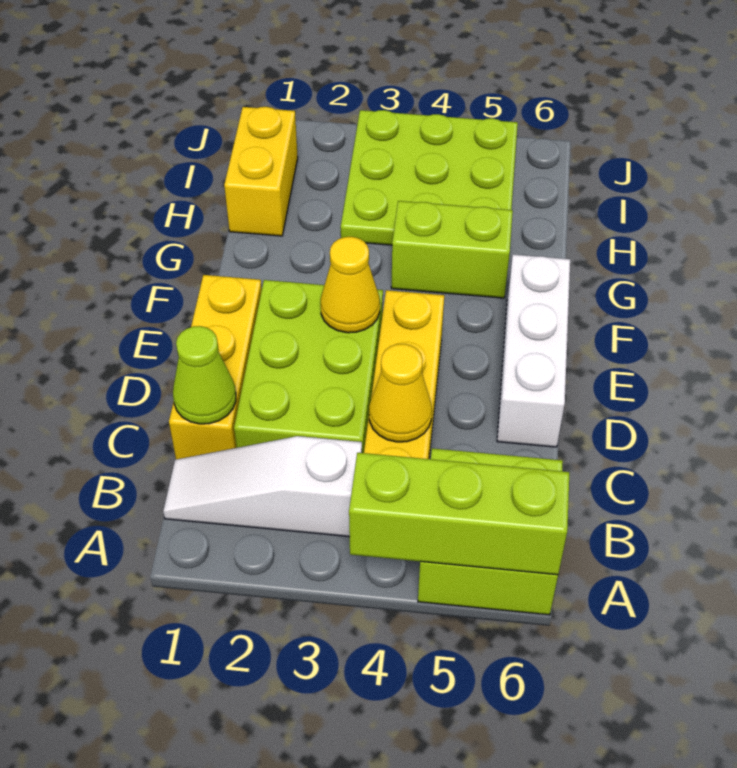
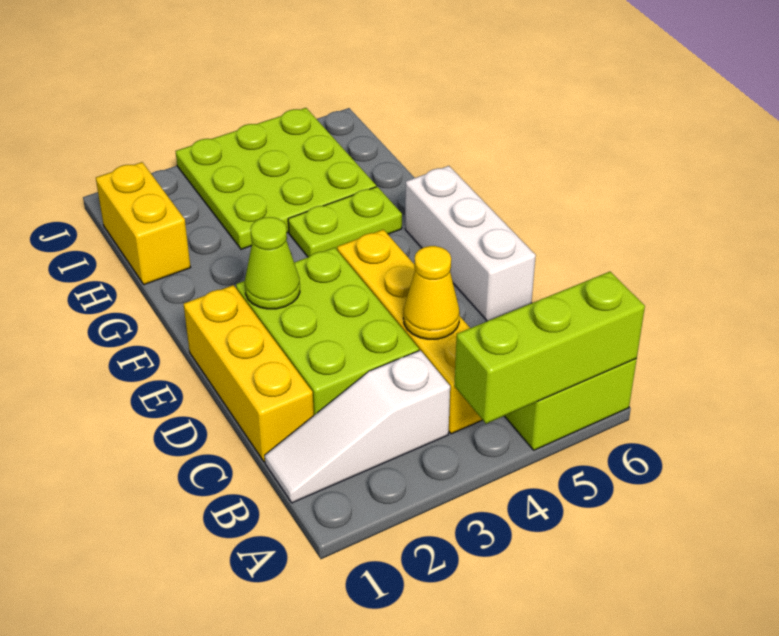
lime cone C1 level 2 -> lime cone E2 level 2
yellow cone E3 level 2 -> none
lime brick G4:G5 level 1 -> lime plate G4:G5 level 1

